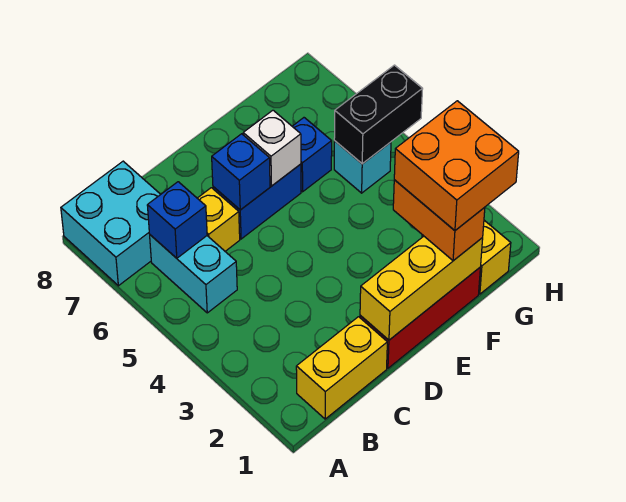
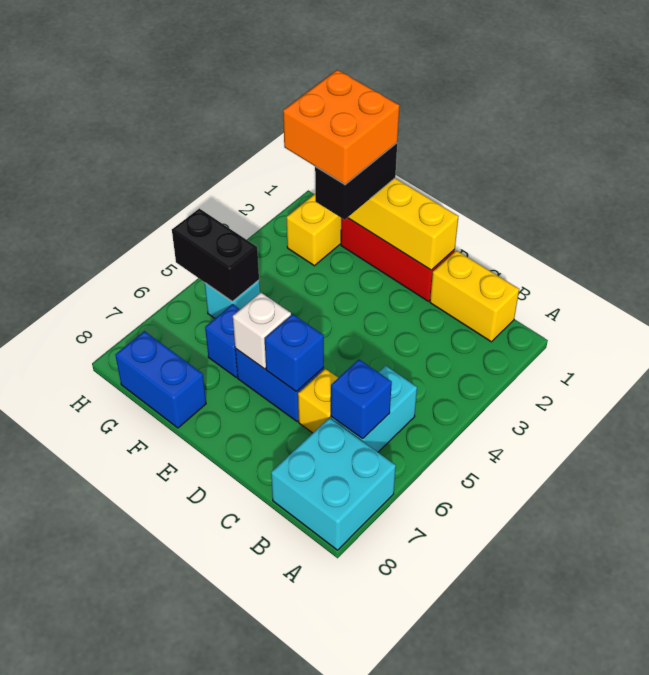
orange brick F1:F2 level 3 -> black brick F1:F2 level 3
none -> blue brick F8:G8 level 1

